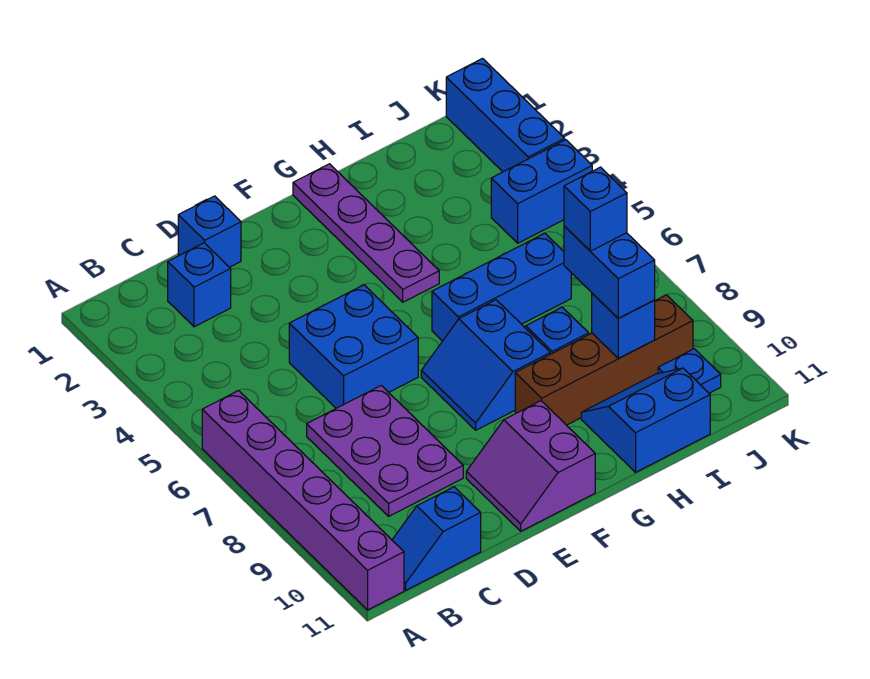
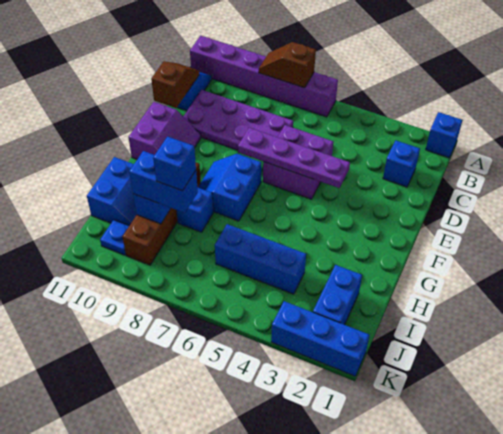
none -> brown slope A7:A8 level 2 top 7
purple plate C7:D9 level 1 -> purple plate C7:D10 level 1
none -> brown slope C11:D11 level 2 top D
blue brick D1 level 1 -> blue brick A1 level 1
blue brick D5:E6 level 1 -> purple brick D5:E6 level 1
purple slope E10:F11 level 1 top F -> purple slope E10:F11 level 1 top 11
blue slope F7:G8 level 1 top G -> blue slope F7:G8 level 1 top 7
purple plate G1:G4 level 1 -> purple plate E4:E7 level 2
blue brick G6:I6 level 1 -> blue brick I4:I6 level 1
blue brick J4:K4 level 1 -> blue brick I2:J2 level 1

